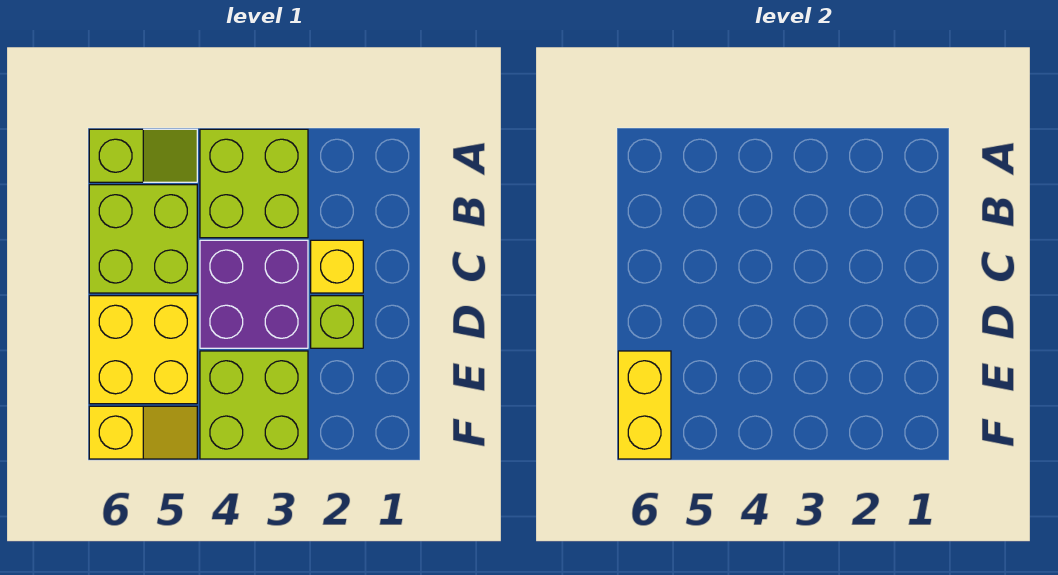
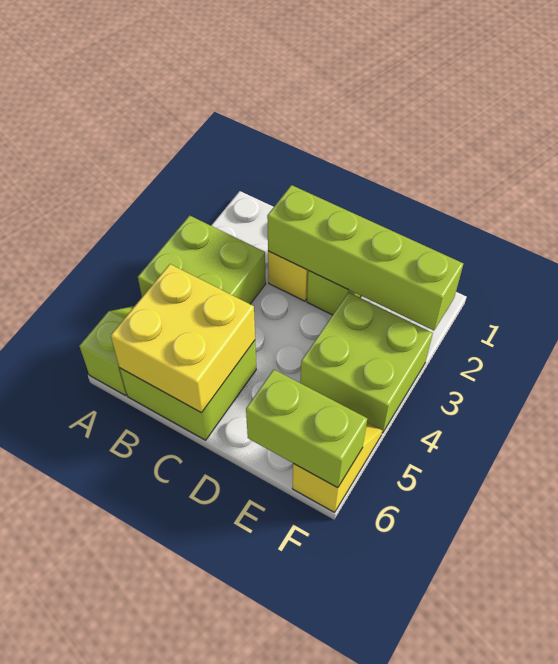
none -> lime brick C2:F2 level 2
purple brick C3:D4 level 1 -> none
yellow brick D5:E6 level 1 -> yellow brick B5:C6 level 2
yellow brick E6:F6 level 2 -> lime brick E6:F6 level 2

